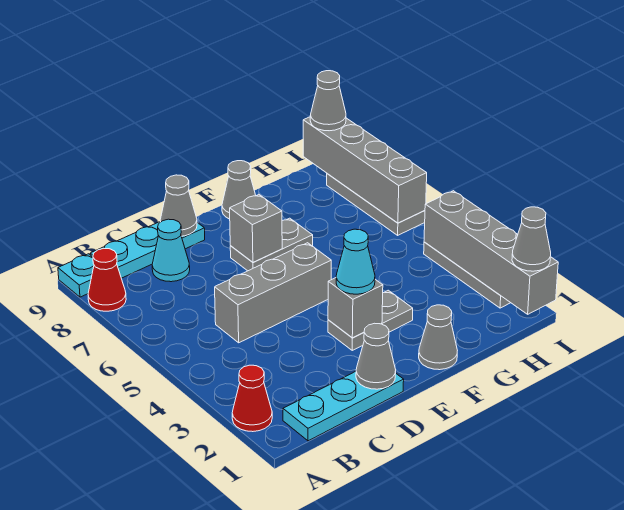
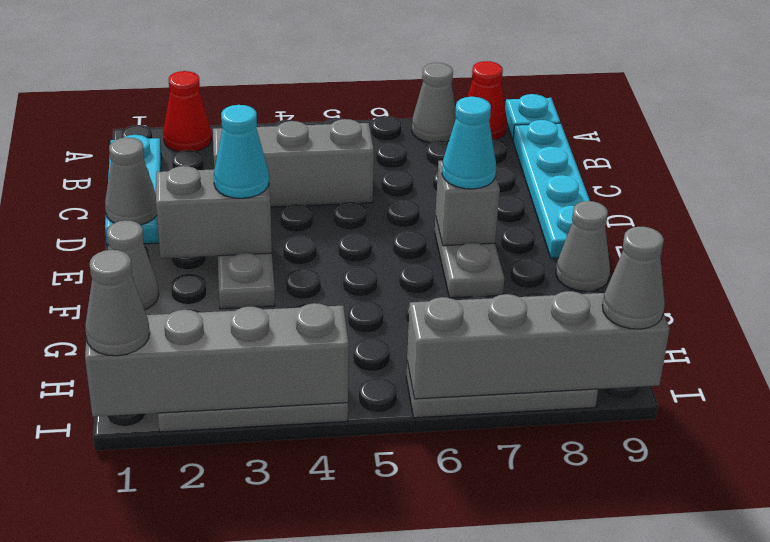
cyan plate B9:D9 level 1 -> cyan plate B9:E9 level 1
grey brick C5:E5 level 1 -> grey brick C3:C5 level 1
cyan cone C8 level 1 -> cyan cone E7 level 3
grey cone D9 level 2 -> grey cone A7 level 1
grey brick E3 level 2 -> grey brick E2:E3 level 2

